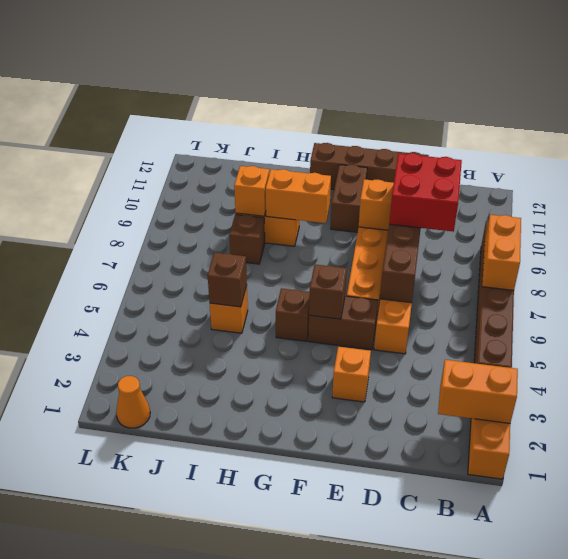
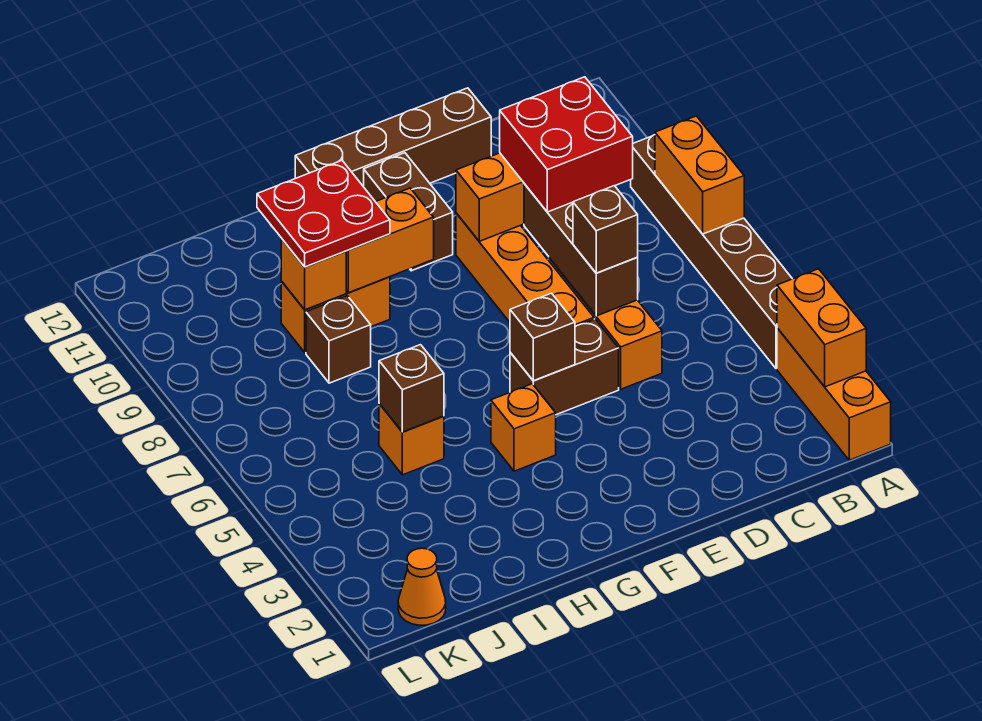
orange brick A2:B2 level 2 -> orange brick A2:A3 level 2
orange brick E3 level 1 -> orange brick G4 level 1
brown brick G5 level 1 -> brown brick D6 level 3
none -> red plate H9:I10 level 3

